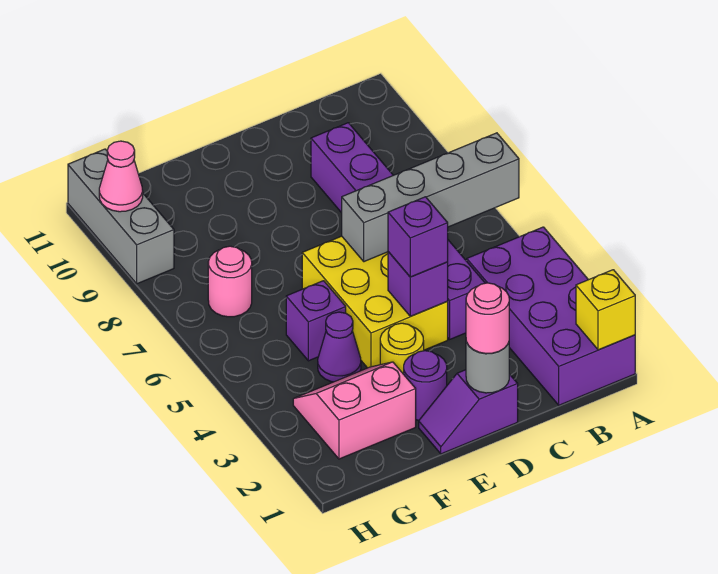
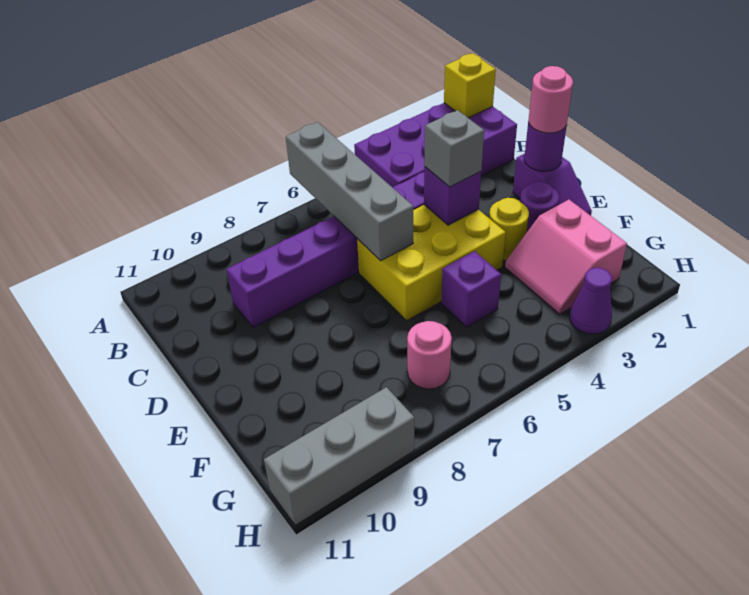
grey round brick D1 level 2 -> purple round brick D1 level 2
purple brick D4 level 3 -> grey brick D4 level 3
purple cone F4 level 1 -> purple cone H3 level 1
pink cone H10 level 2 -> none

